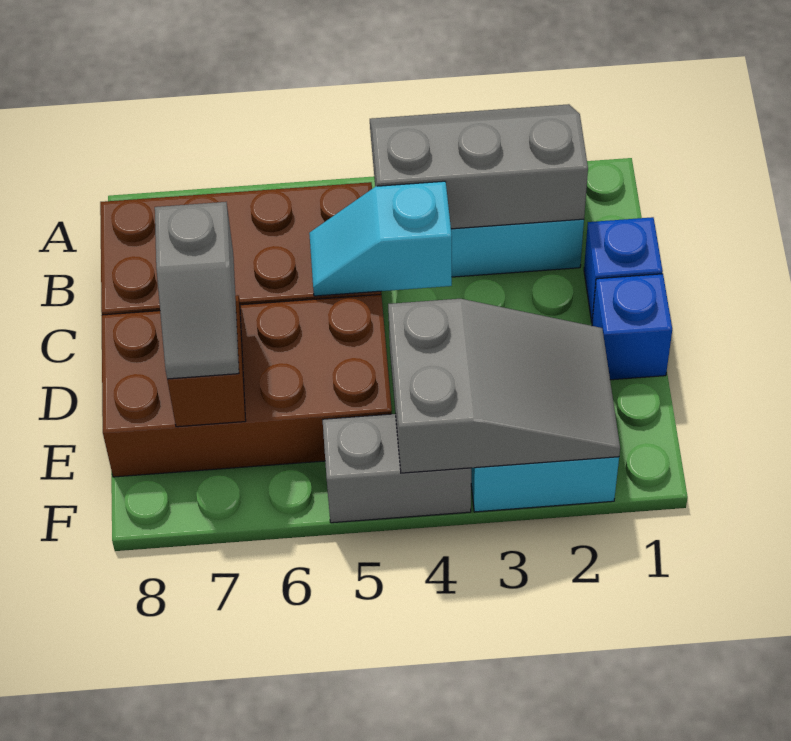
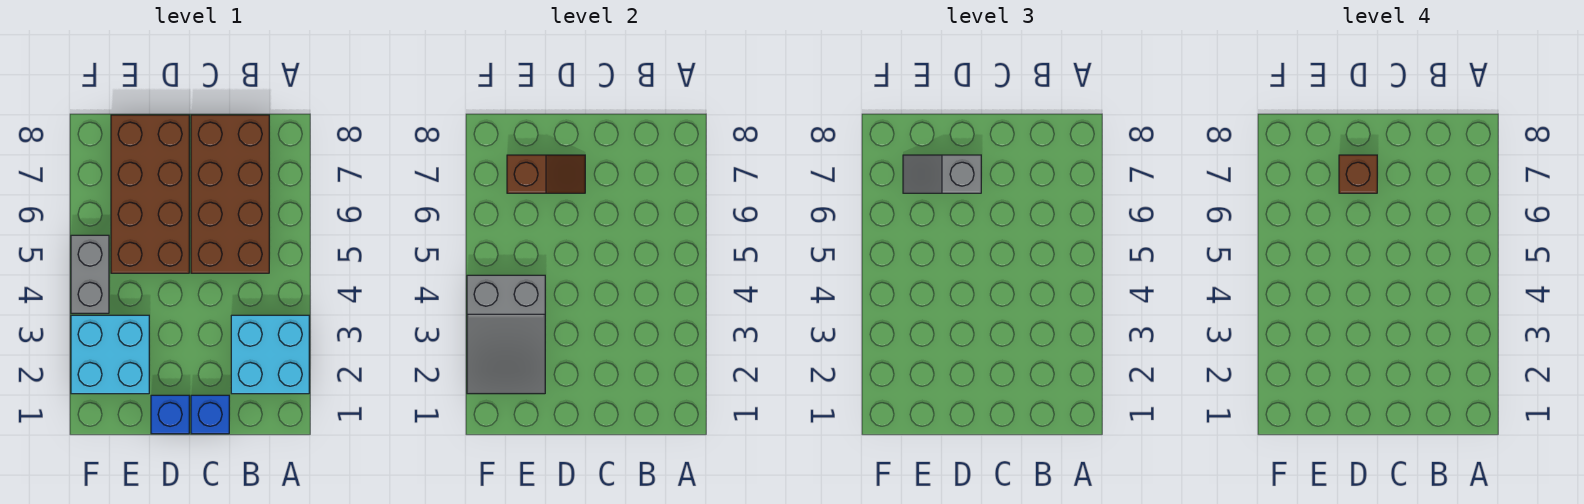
grey slope A2:B4 level 2 top B -> none
cyan slope C4:C5 level 2 top 4 -> none
none -> brown brick D7 level 4

